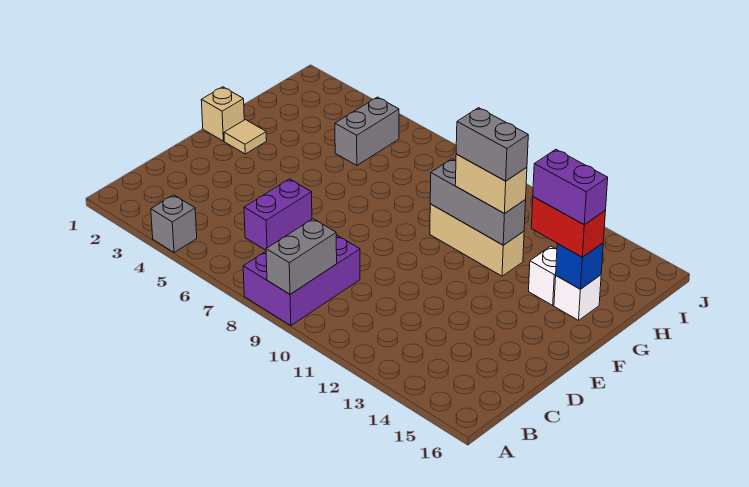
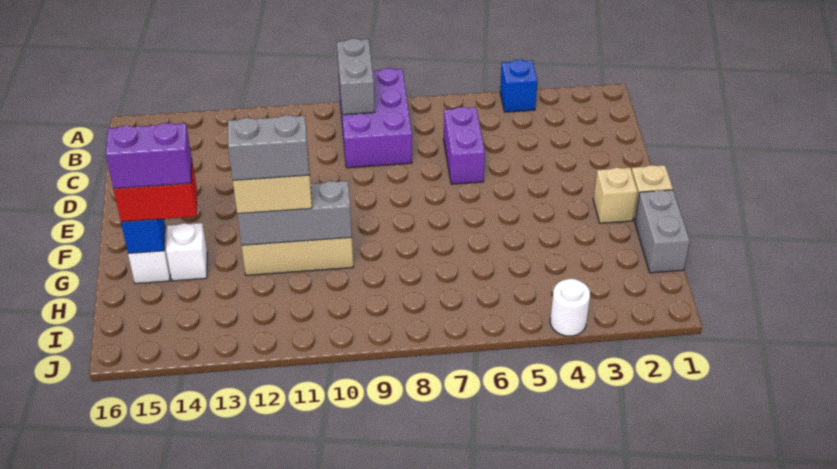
grey brick A4 level 1 -> blue brick A4 level 1
tan tile F2 level 1 -> tan brick F2 level 1
grey brick H5:I5 level 1 -> grey brick G1:H1 level 1
none -> white round brick J4 level 1

